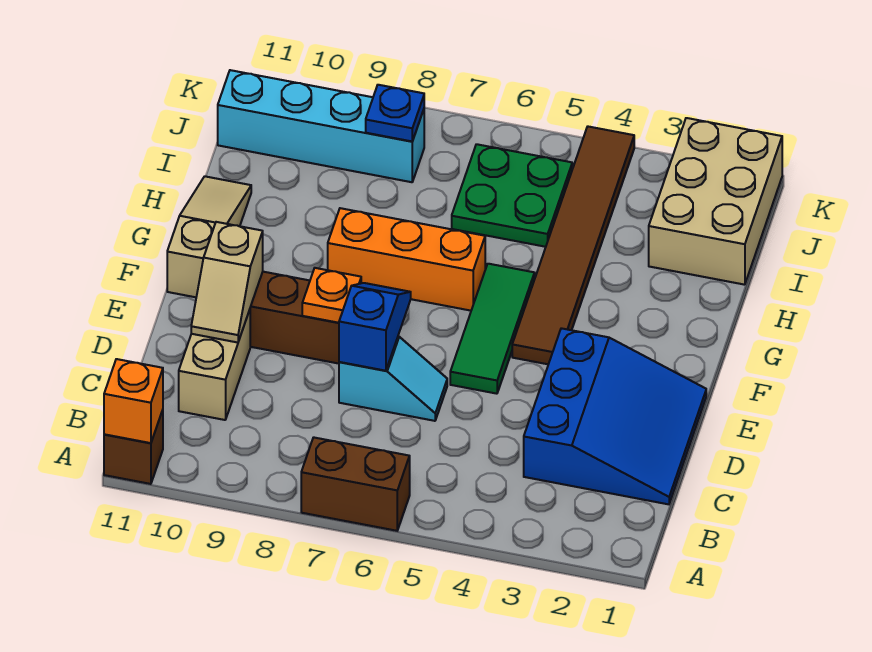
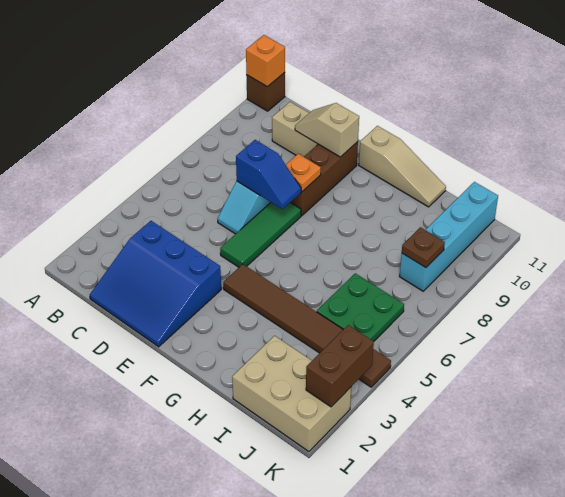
brown brick A6:A7 level 1 -> brown brick K2:K3 level 2
green tile E5:G5 level 1 -> green tile E5:E7 level 1
orange brick G6:G8 level 1 -> none
blue plate J8 level 2 -> brown plate J8 level 2

